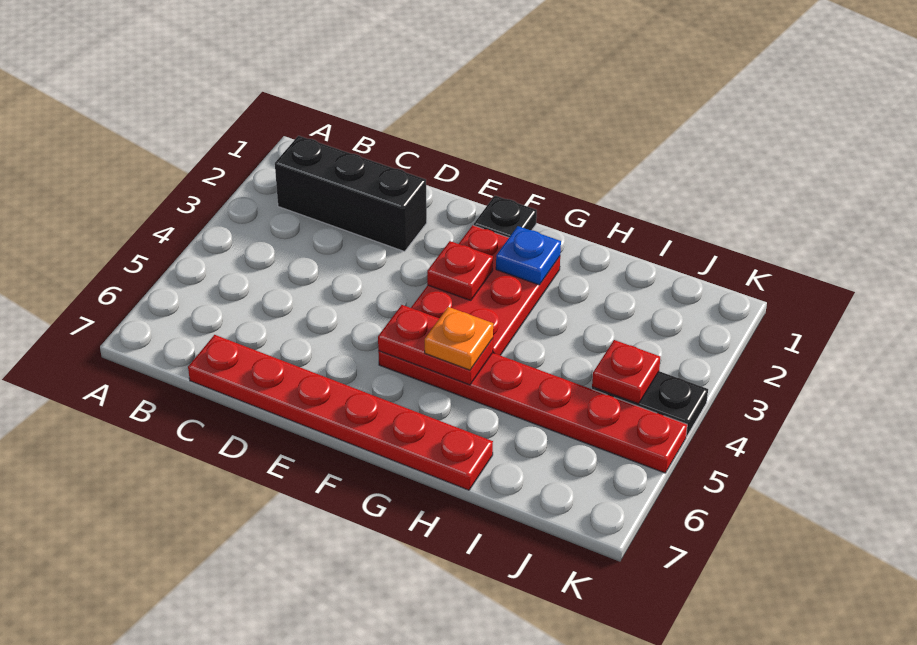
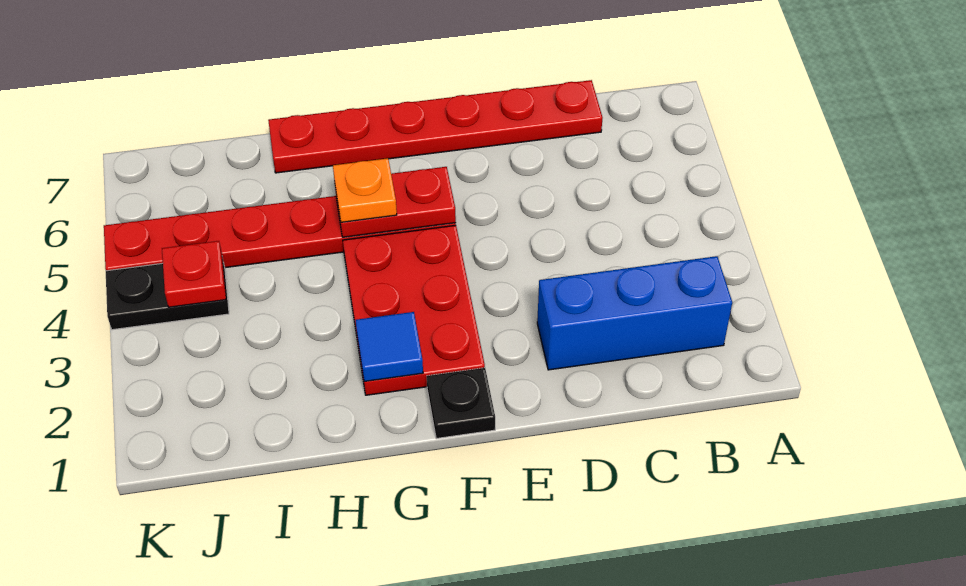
black brick B2:D2 level 1 -> blue brick B2:D2 level 1
red plate F3 level 2 -> none
blue plate G2 level 2 -> blue tile G2 level 2

